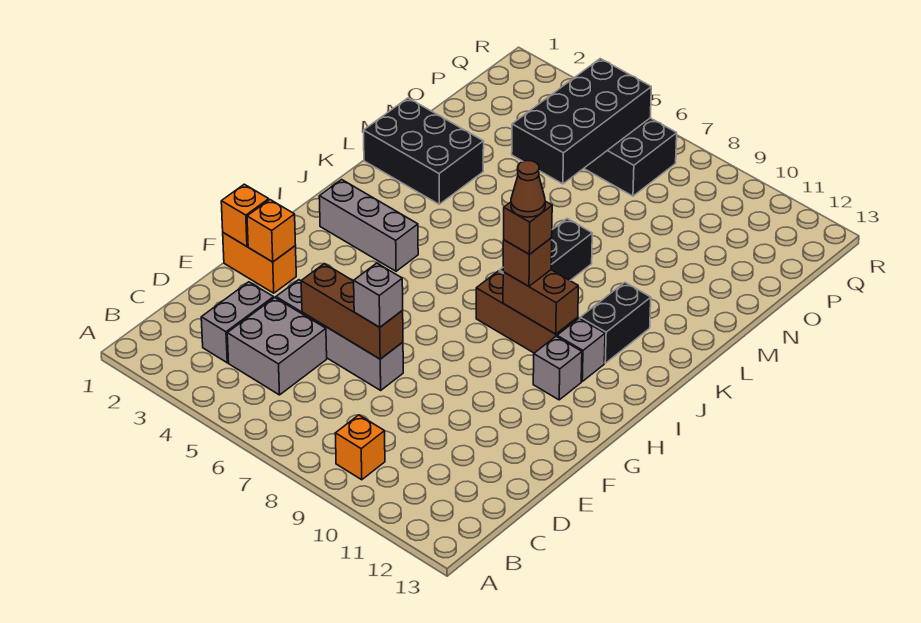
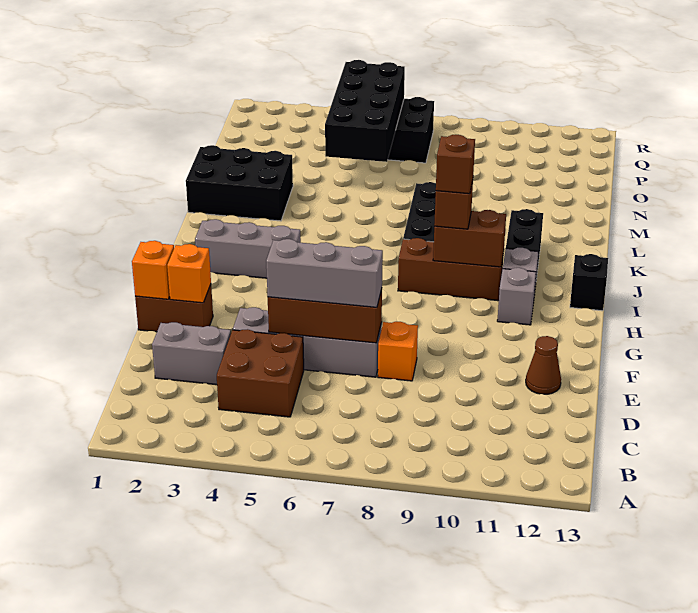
orange brick B9 level 1 -> orange brick E8 level 1
grey brick C3:D3 level 1 -> grey brick D2:D3 level 1
grey brick C4:D5 level 1 -> brown brick C4:D5 level 1
grey brick E7 level 3 -> grey brick E5:E7 level 3
orange brick F1:F2 level 1 -> brown brick F1:F2 level 1
brown cone I9 level 5 -> brown cone E12 level 1
none -> black brick I13 level 1

